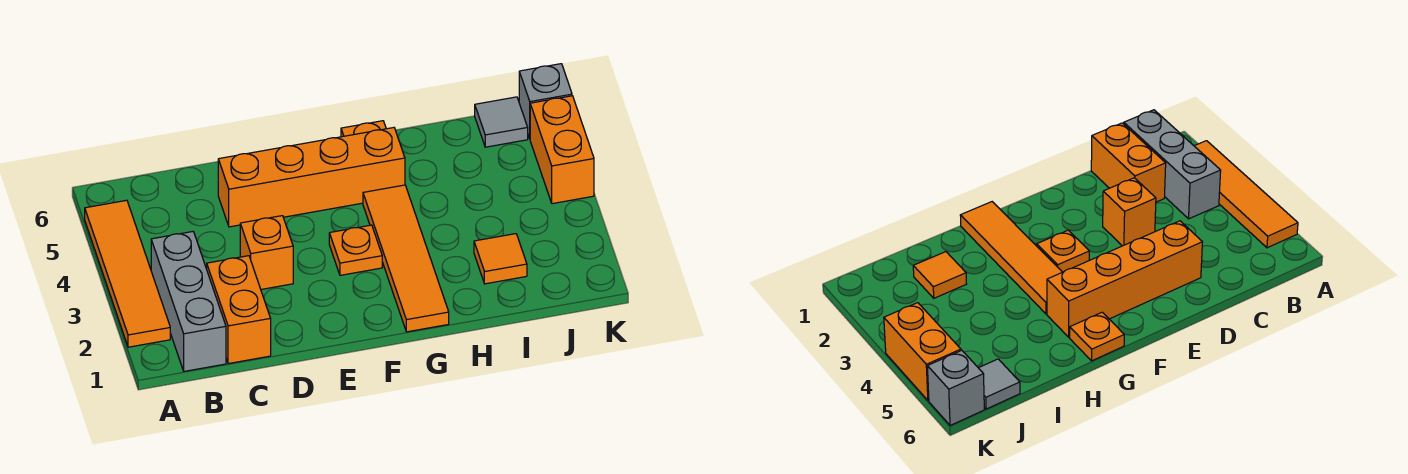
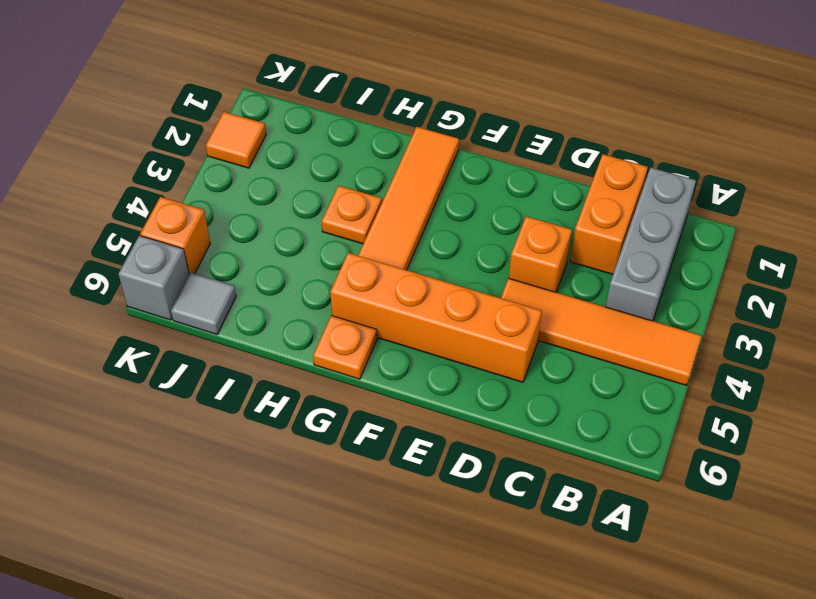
orange tile A2:A5 level 1 -> orange tile A4:D4 level 1
orange plate F3 level 1 -> orange plate H3 level 1
orange tile I2 level 1 -> orange tile K2 level 1
orange brick K4:K5 level 1 -> orange brick K5 level 1

